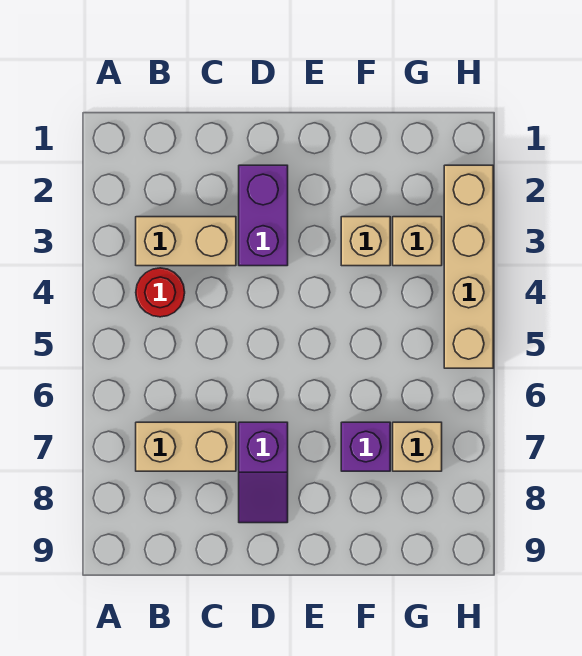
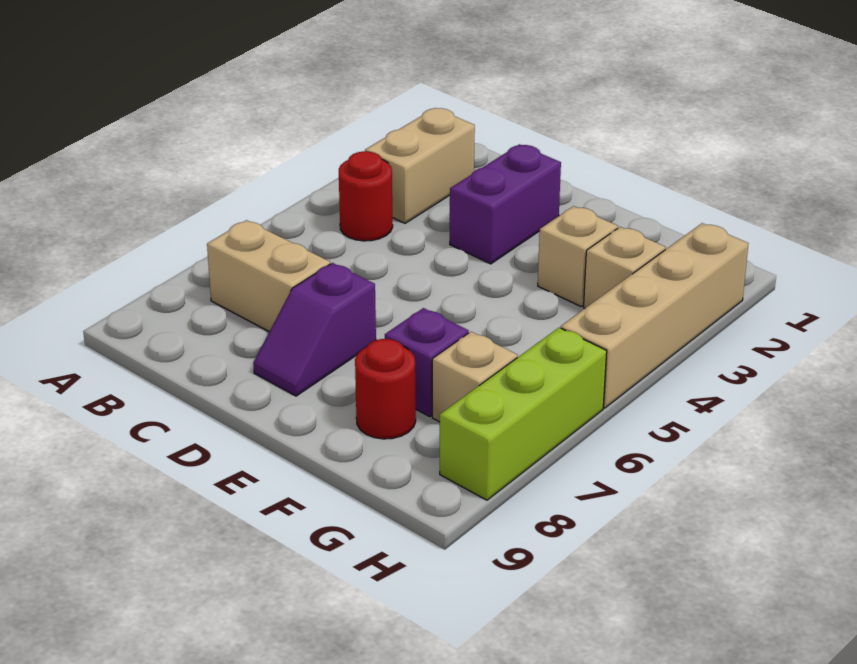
tan brick B3:C3 level 1 -> tan brick B2:B3 level 1
none -> red round brick F8 level 1
none -> lime brick H6:H8 level 1

